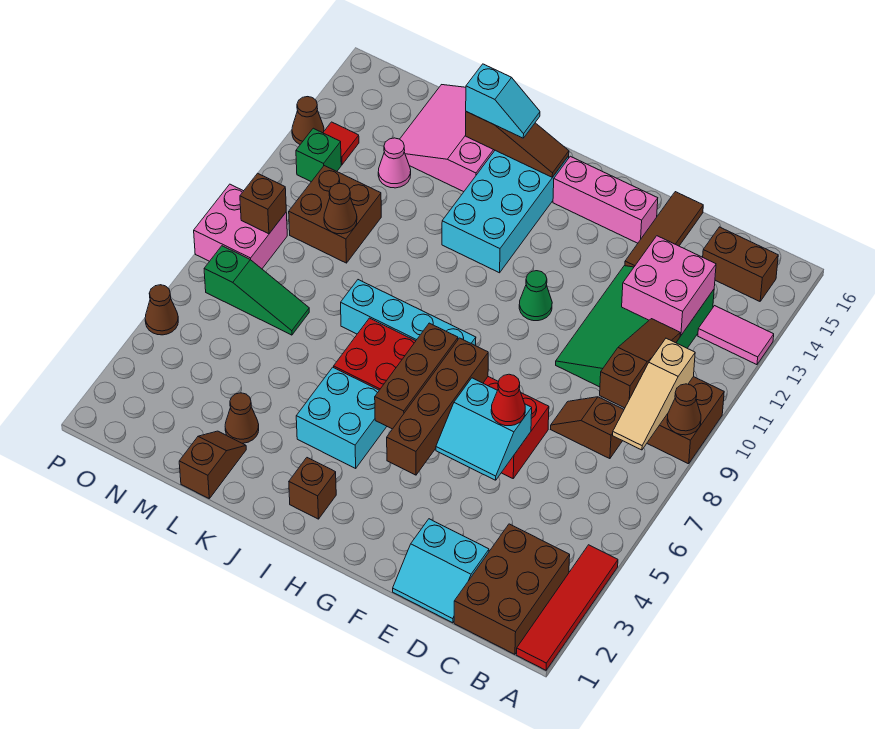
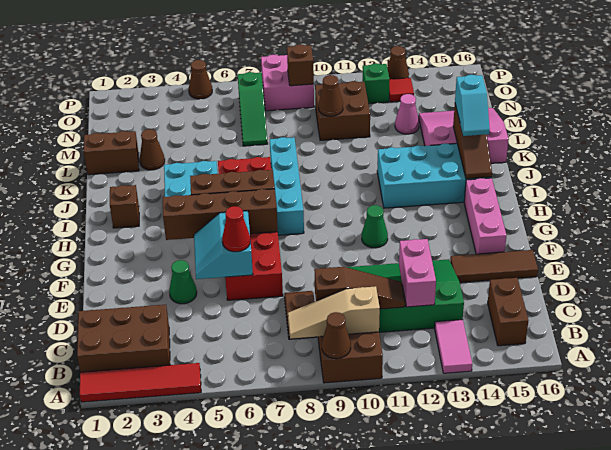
pink brick C12:D13 level 2 -> pink brick C12:D12 level 2
cyan slope D1:E2 level 1 top 2 -> none
none -> green cone E4 level 1
brown slope L1:L2 level 1 top 1 -> brown brick L1:L2 level 1

